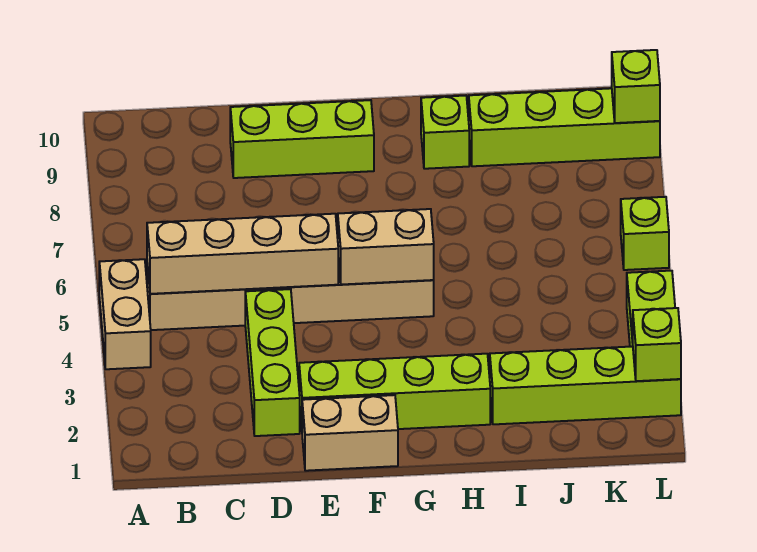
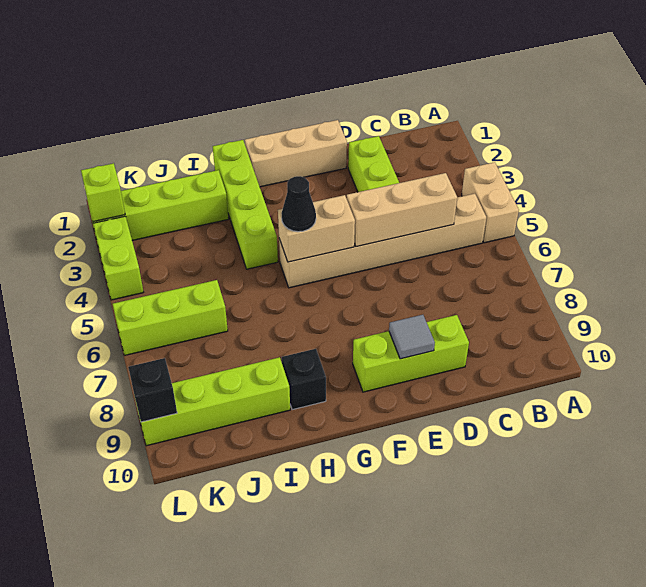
tan brick B5:E5 level 2 -> tan brick C5:E5 level 2
tan brick E1:F1 level 1 -> tan brick E1:G1 level 1
lime brick E2:H2 level 1 -> lime brick H1:H4 level 1
none -> grey tile E9 level 2
none -> black cone G5 level 3
lime brick H9 level 1 -> black brick H9 level 1
lime brick L6 level 1 -> lime brick J6:L6 level 1
lime brick L9 level 2 -> black brick L9 level 2

